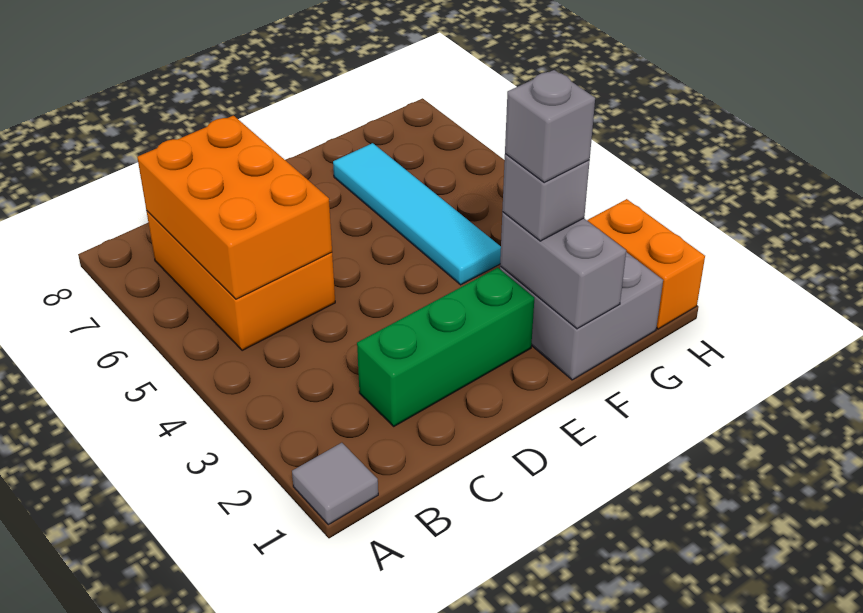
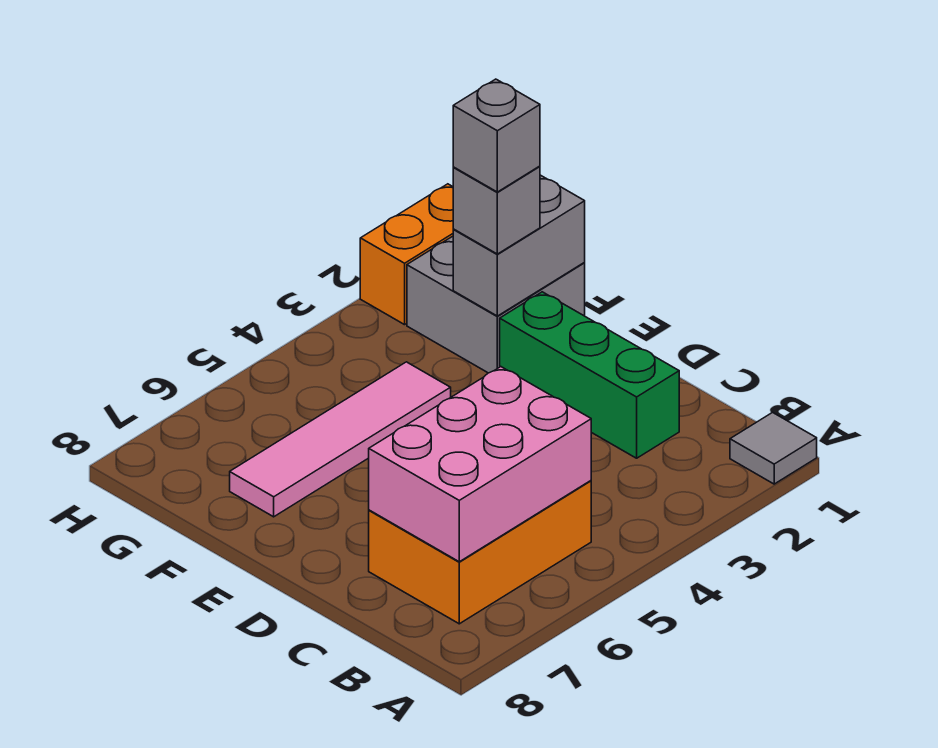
orange brick B5:C7 level 2 -> pink brick B5:C7 level 2
cyan tile F4:F7 level 1 -> pink tile F4:F7 level 1

